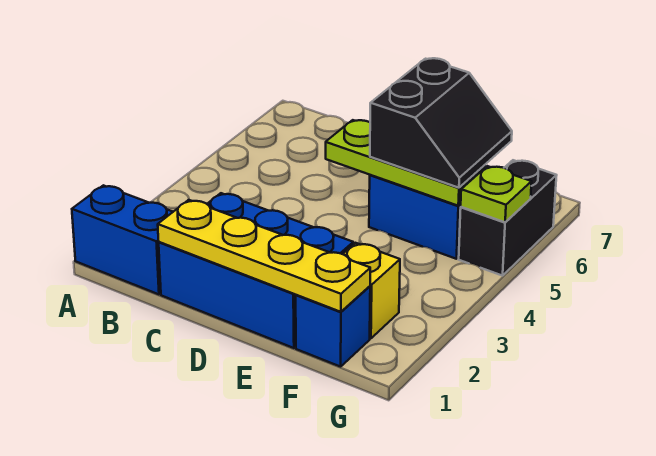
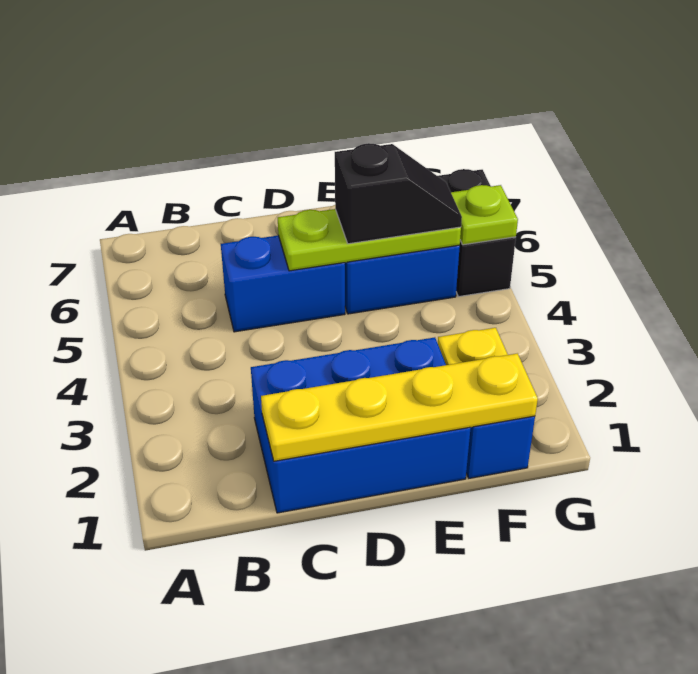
blue brick A1:B1 level 1 -> blue brick C5:D5 level 1
black slope E5:F6 level 3 top E -> black slope E5:F5 level 3 top E

